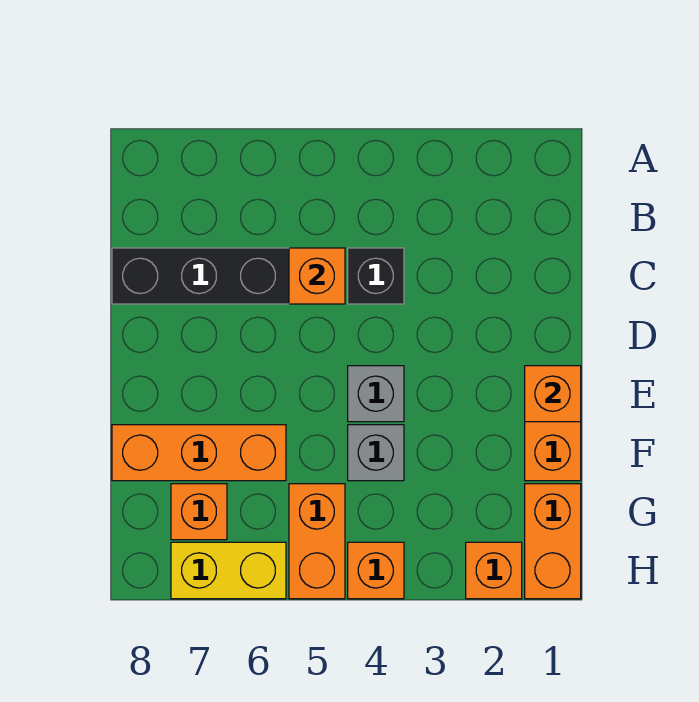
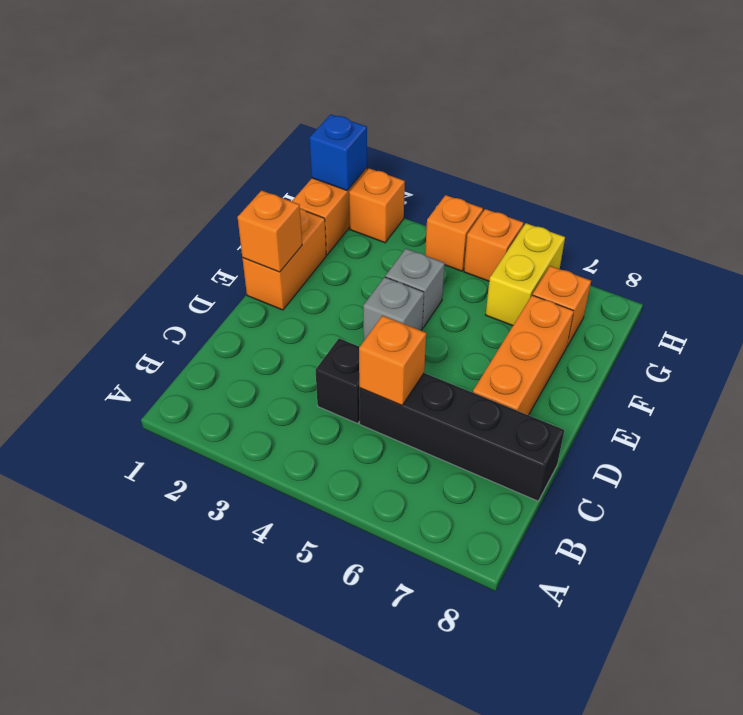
orange brick F6:F8 level 1 -> orange brick D7:F7 level 1
orange brick G5:H5 level 1 -> orange brick H5 level 1
none -> blue brick H1 level 2
yellow brick H6:H7 level 1 -> yellow brick G6:H6 level 1

